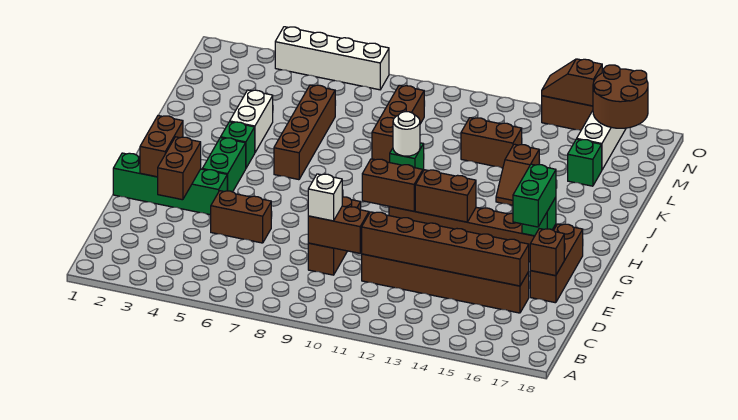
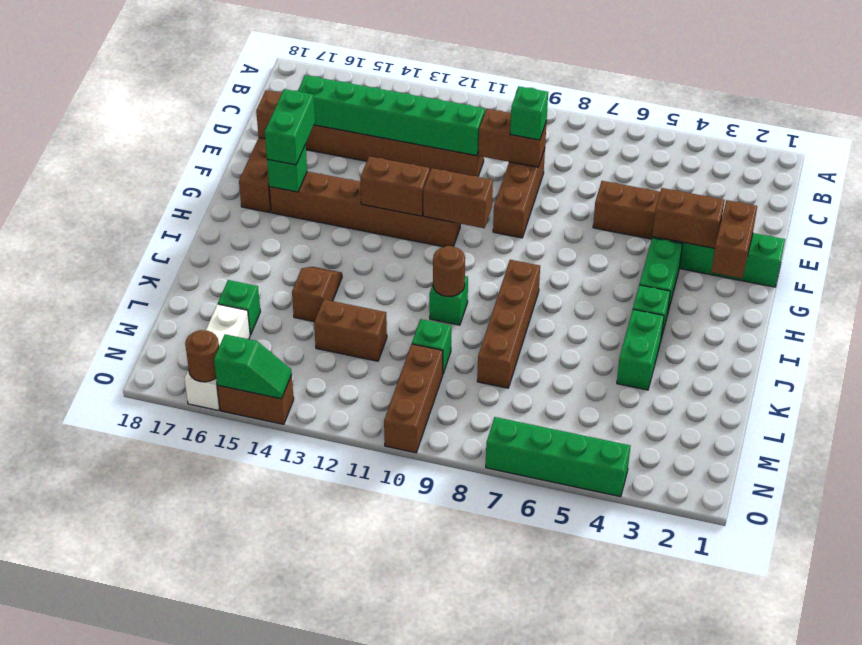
white brick D9 level 3 -> green brick D9 level 3
brown brick D11:D16 level 2 -> green brick D11:D16 level 2
brown brick E3:F3 level 2 -> brown brick F3:F4 level 2
brown brick I6:L6 level 1 -> brown brick I8:L8 level 1
white brick J4:K4 level 1 -> green brick J4:K4 level 1
white round brick J10 level 2 -> brown round brick J10 level 2
brown brick K9:M9 level 1 -> brown brick M10:O10 level 1
none -> green brick L10 level 1
brown round brick N16:O17 level 2 -> brown round brick O16 level 2
white brick O4:O7 level 1 -> green brick O4:O7 level 1
brown slope O14:O15 level 2 top 15 -> green slope O14:O15 level 2 top 15

